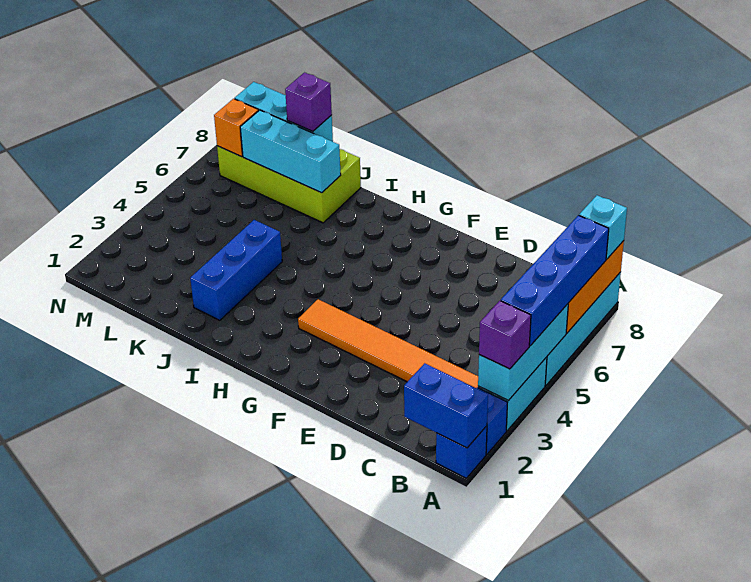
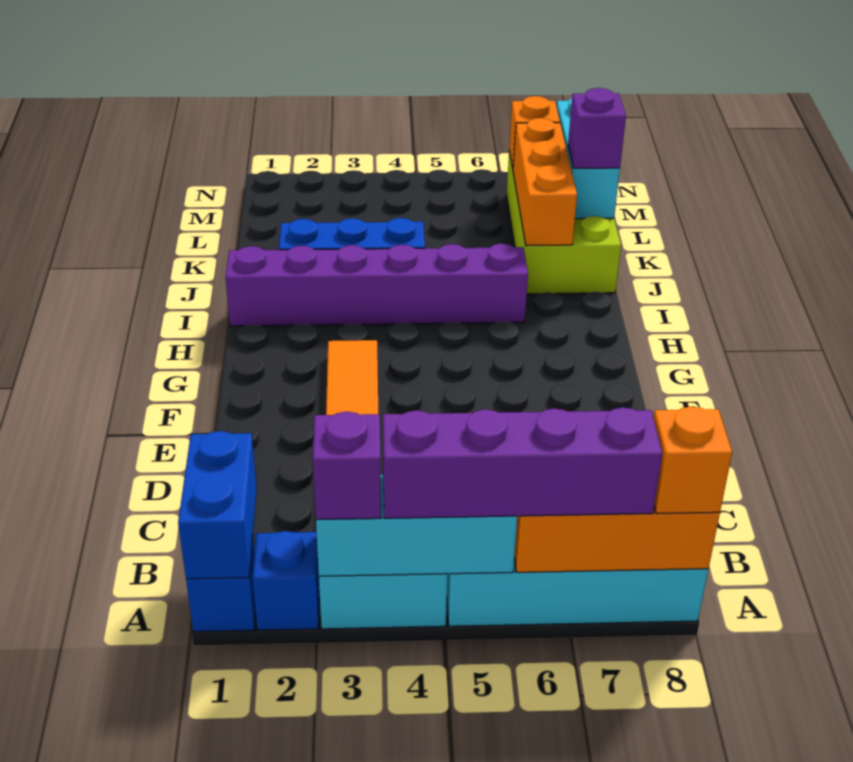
blue brick A4:A7 level 3 -> purple brick A4:A7 level 3
cyan brick A8 level 3 -> orange brick A8 level 3
none -> purple brick I1:I6 level 1
cyan brick J7:L7 level 2 -> orange brick J7:L7 level 2

